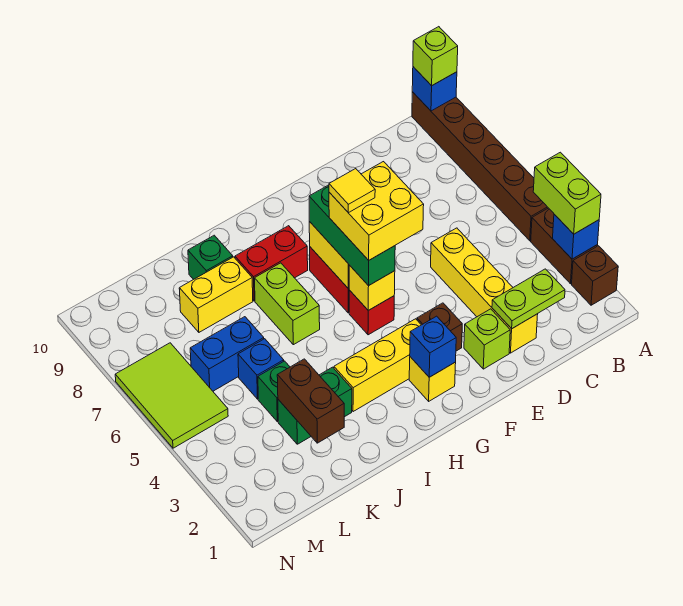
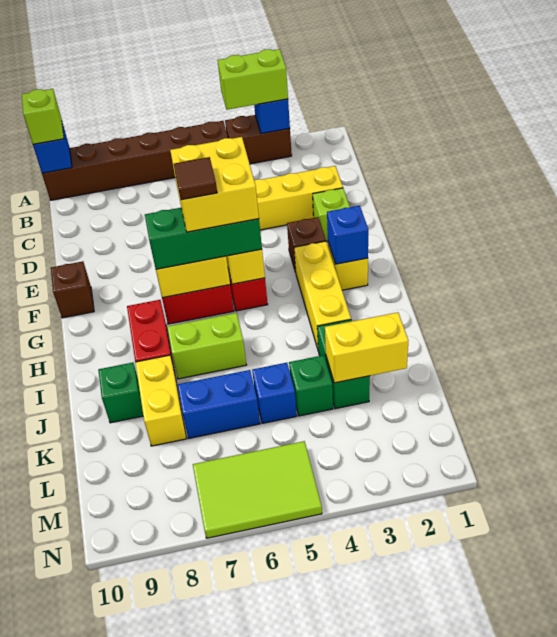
brown brick A2 level 1 -> brown brick F10 level 1
lime plate C2:D2 level 2 -> none
yellow tile G6 level 5 -> brown tile G6 level 5
brown brick K2:K3 level 2 -> yellow brick K2:K3 level 2
blue brick K6:L6 level 1 -> blue brick K6:K7 level 1

